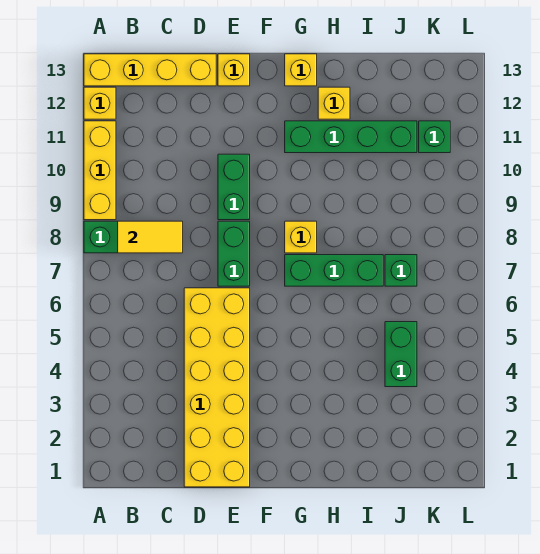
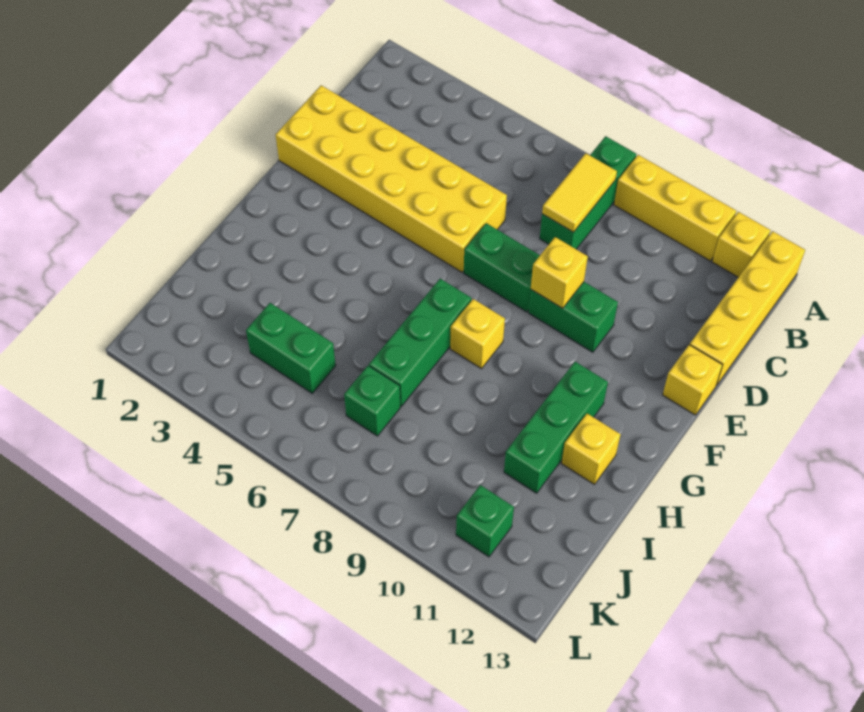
green brick G11:J11 level 1 -> green brick G11:I11 level 1
yellow brick G13 level 1 -> yellow brick E9 level 2

